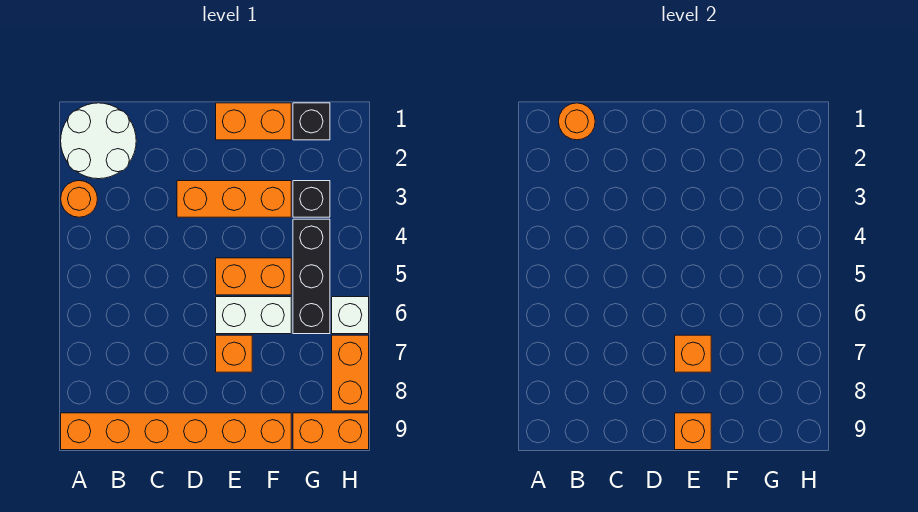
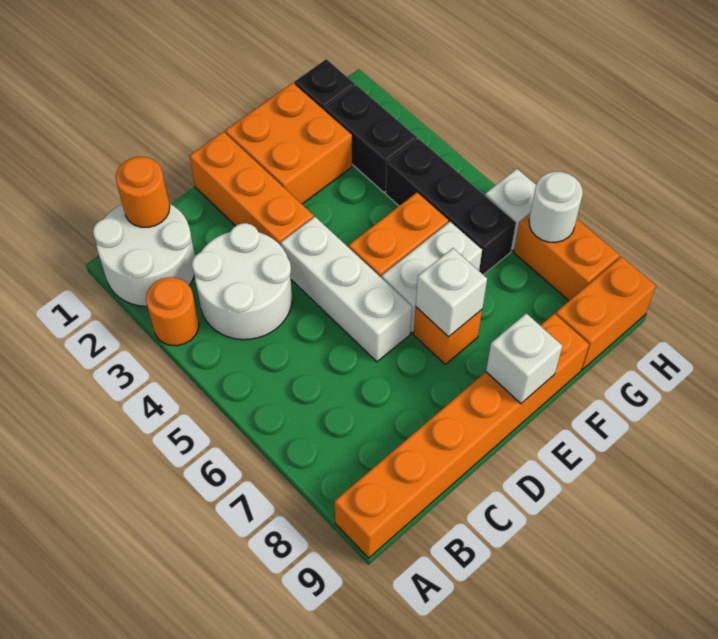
none -> white round brick B3:C4 level 1
orange brick D3:F3 level 1 -> orange brick D1:D3 level 1
none -> white brick D4:D6 level 1
orange brick E1:F1 level 1 -> orange brick E1:F2 level 1
orange brick E7 level 2 -> white brick E7 level 2
orange brick E9 level 2 -> white brick E9 level 2
black brick G3 level 1 -> black brick G2:G3 level 1
none -> white round brick H7 level 2

